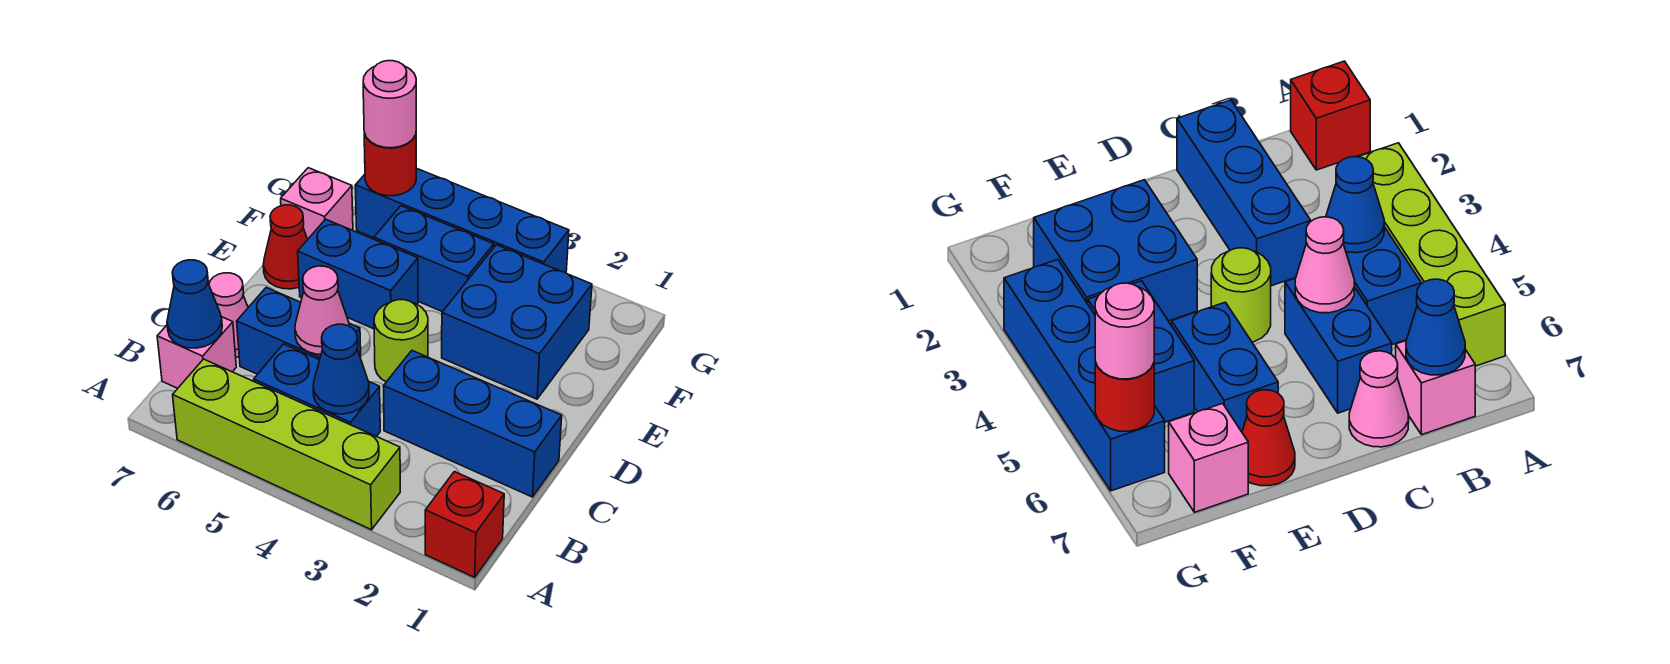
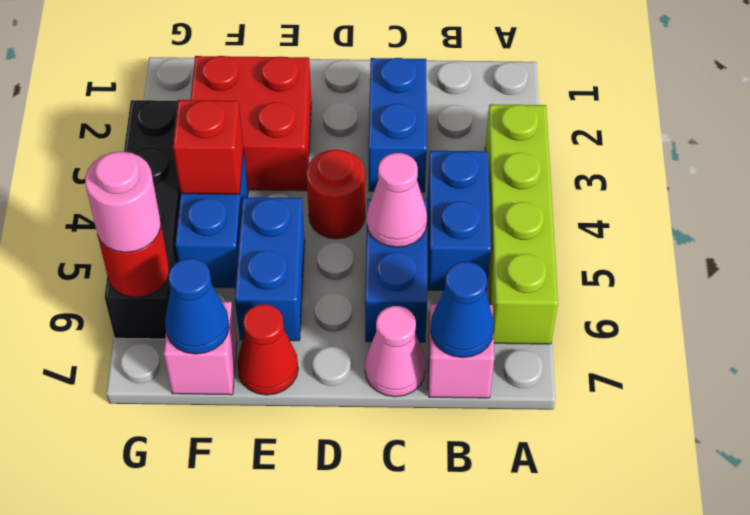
red brick A1 level 1 -> red brick F4 level 2
blue cone B4 level 2 -> blue cone F7 level 2
blue brick C1:C3 level 1 -> blue brick C2:C3 level 1
lime round brick D4 level 1 -> red round brick D4 level 1
blue brick E2:F3 level 1 -> red brick E2:F3 level 1
blue brick G3:G6 level 1 -> black brick G3:G6 level 1

